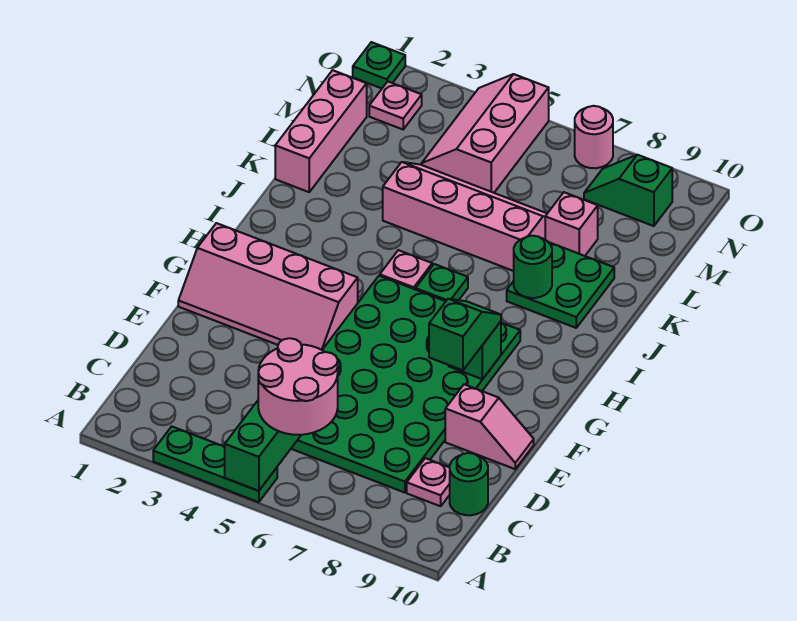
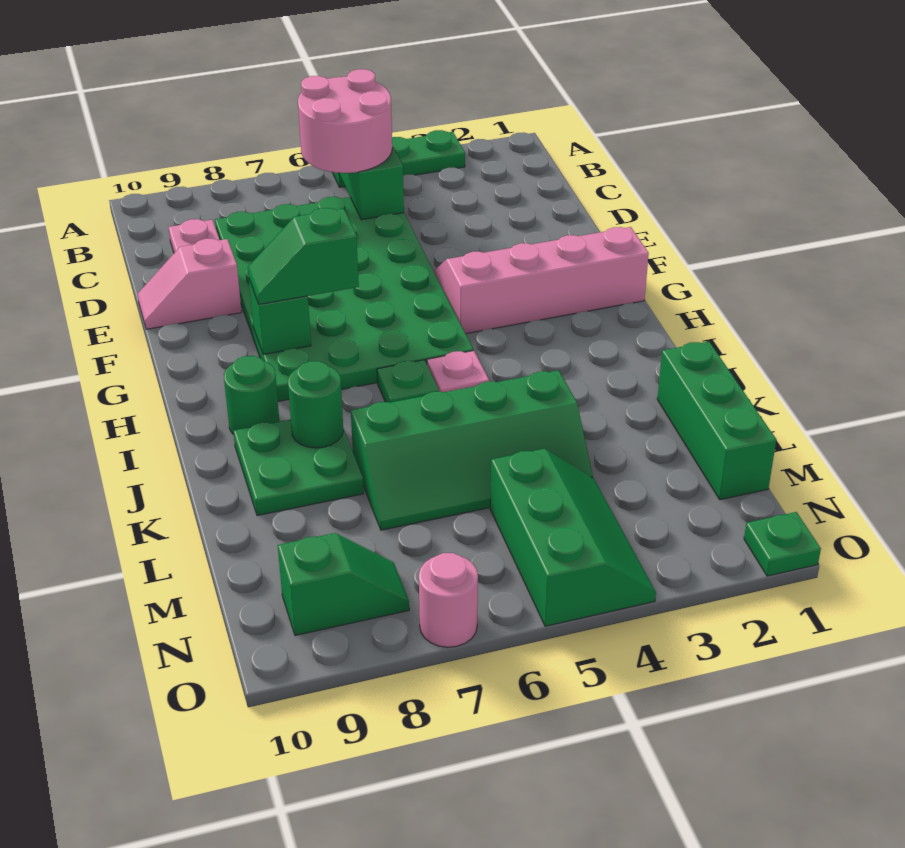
green round brick C10 level 1 -> green round brick I9 level 1
green slope F8:G8 level 3 top F -> green slope G7:G8 level 3 top 7
pink brick K1:M1 level 1 -> green brick K1:M1 level 1
pink slope K4:L7 level 1 top K -> green slope K4:L7 level 1 top K
pink brick L8 level 1 -> none
pink slope M4:O5 level 1 top 5 -> green slope M4:O5 level 1 top 5
pink plate N2 level 1 -> none

